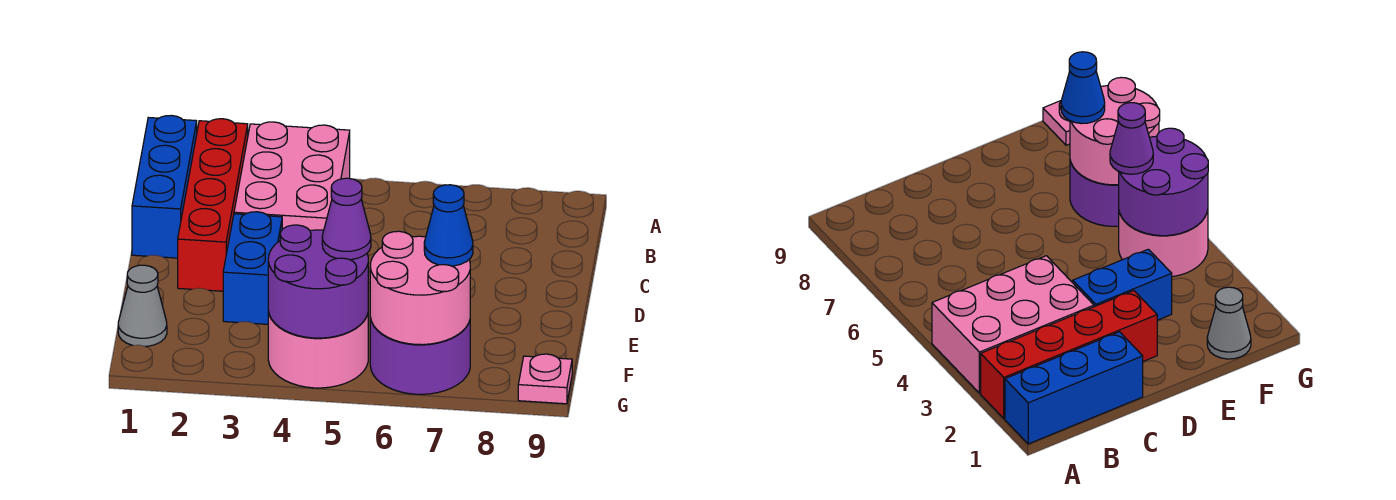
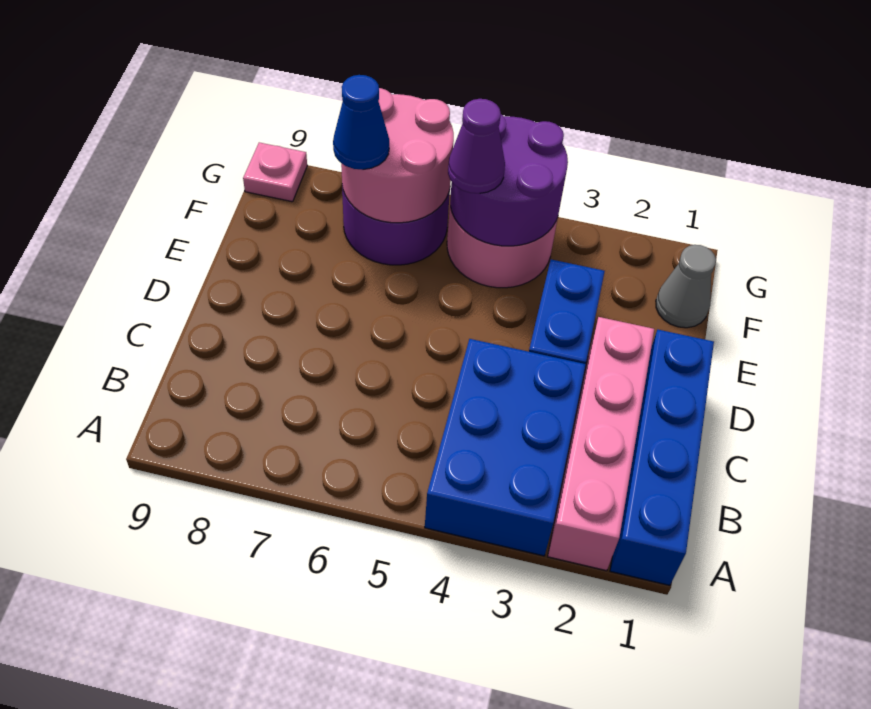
blue brick A1:C1 level 1 -> blue brick A1:D1 level 1
red brick A2:D2 level 1 -> pink brick A2:D2 level 1
pink brick A3:C4 level 1 -> blue brick A3:C4 level 1

